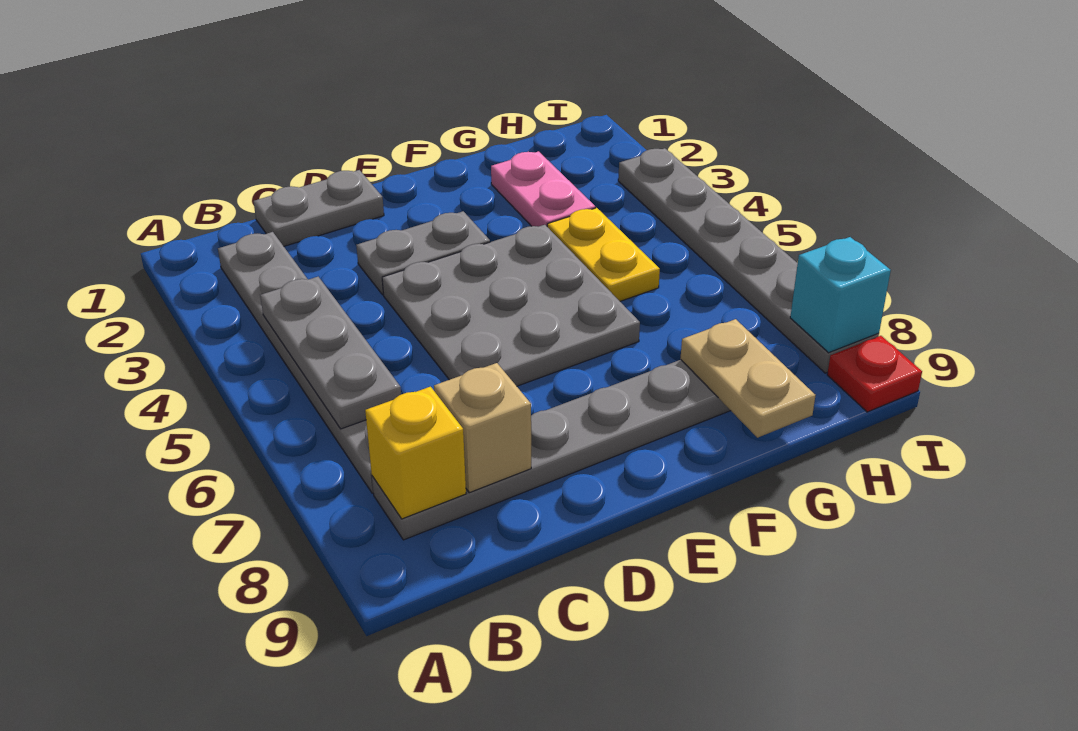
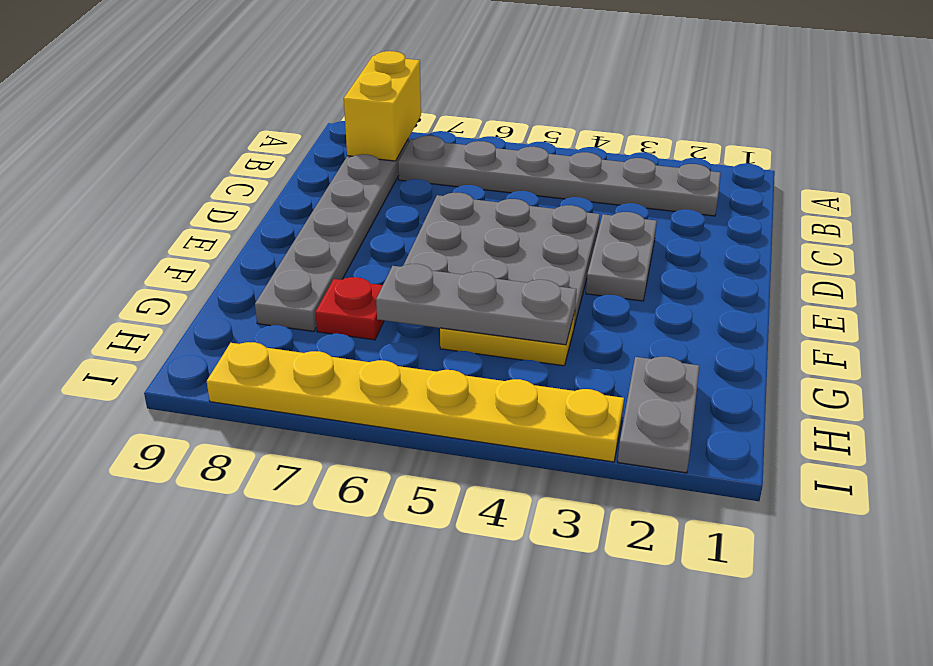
grey plate B4:B6 level 2 -> grey plate G4:G6 level 2
yellow brick B8 level 2 -> yellow brick A8:B8 level 2
grey plate C1:D1 level 1 -> grey plate H2:I2 level 1
tan brick C8 level 2 -> none
pink plate G2:G3 level 1 -> none
tan plate G8:G9 level 2 -> none
grey plate I3:I8 level 1 -> yellow plate I3:I8 level 1
cyan brick I8 level 2 -> none
red plate I9 level 1 -> red plate G7 level 1

